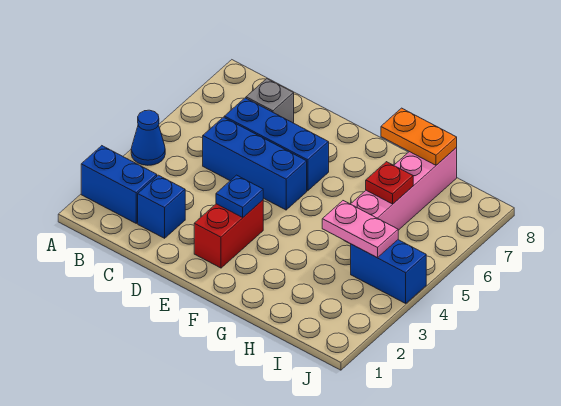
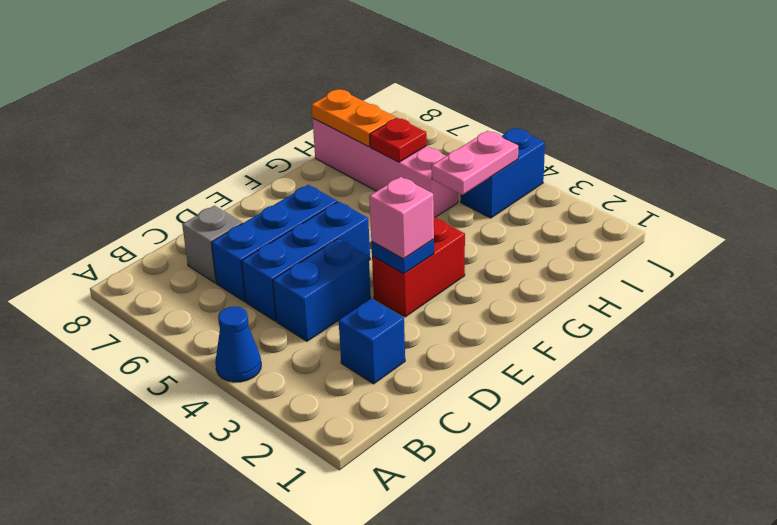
blue brick A2:B2 level 1 -> blue brick C4:D4 level 1
red brick E2:E3 level 1 -> red brick E3:F3 level 1
none -> pink brick E3 level 3
orange plate G8:H8 level 2 -> orange plate H7:H8 level 2

